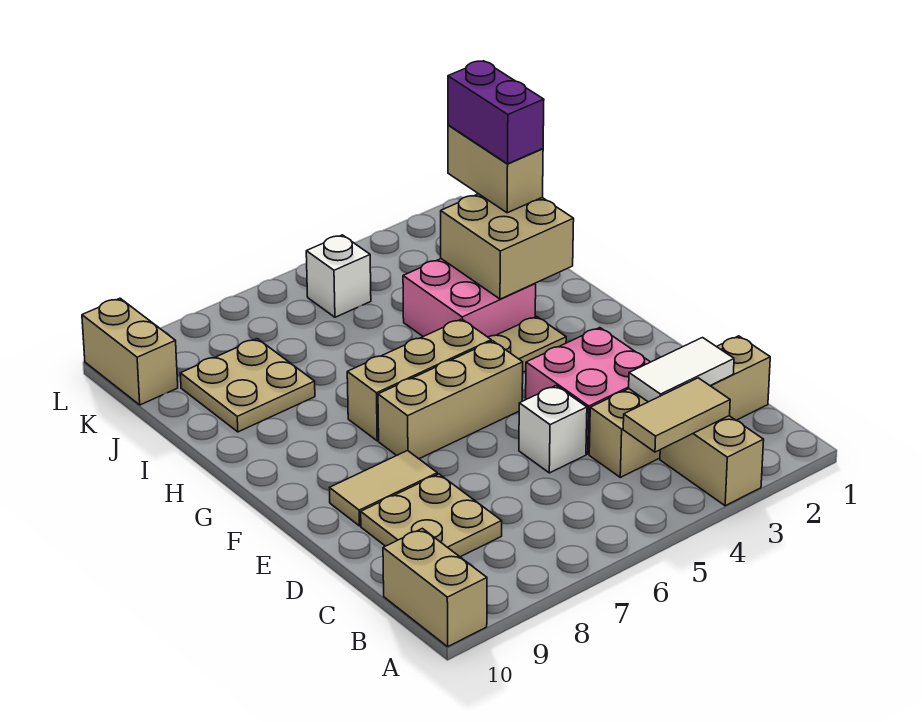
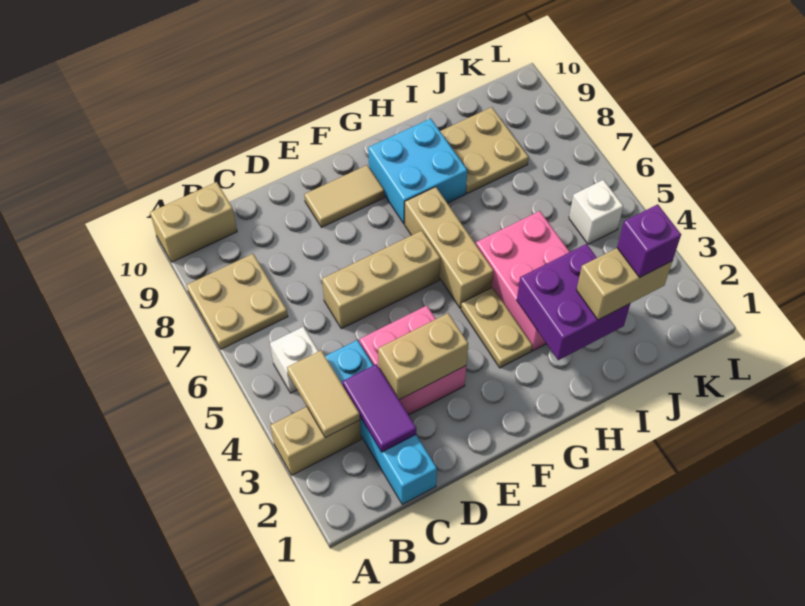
tan brick C1:C4 level 1 -> cyan brick C1:C4 level 1
white tile C2:C3 level 2 -> purple tile C2:C3 level 2
tan plate C8:D9 level 1 -> tan plate A7:B8 level 1
white brick D5 level 1 -> white brick B5 level 1
tan tile E8:E9 level 1 -> tan tile E9:F9 level 1
tan brick F5:F7 level 1 -> tan brick D6:F6 level 1
none -> cyan brick G8:H9 level 1
tan brick H2:I3 level 2 -> purple brick H2:I3 level 2
pink brick H3:I4 level 1 -> pink brick H3:I5 level 1
purple brick I2:J2 level 4 -> purple brick J2 level 4
tan brick K10:L10 level 1 -> tan brick D3:E3 level 2

